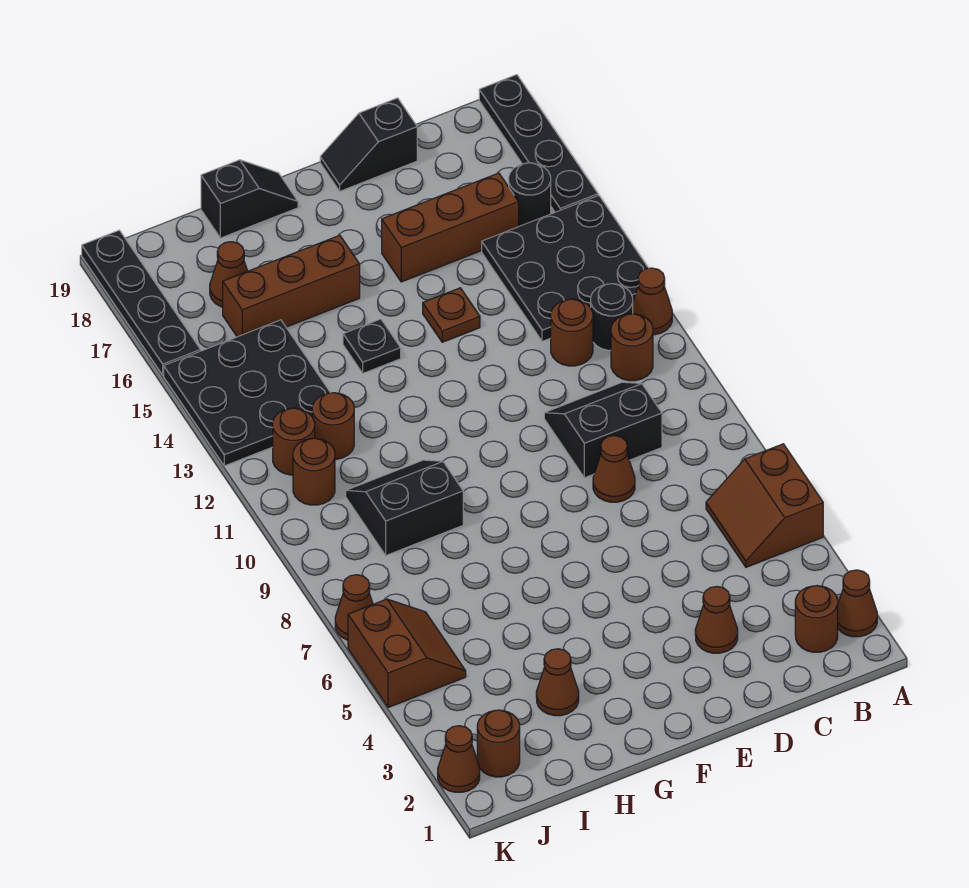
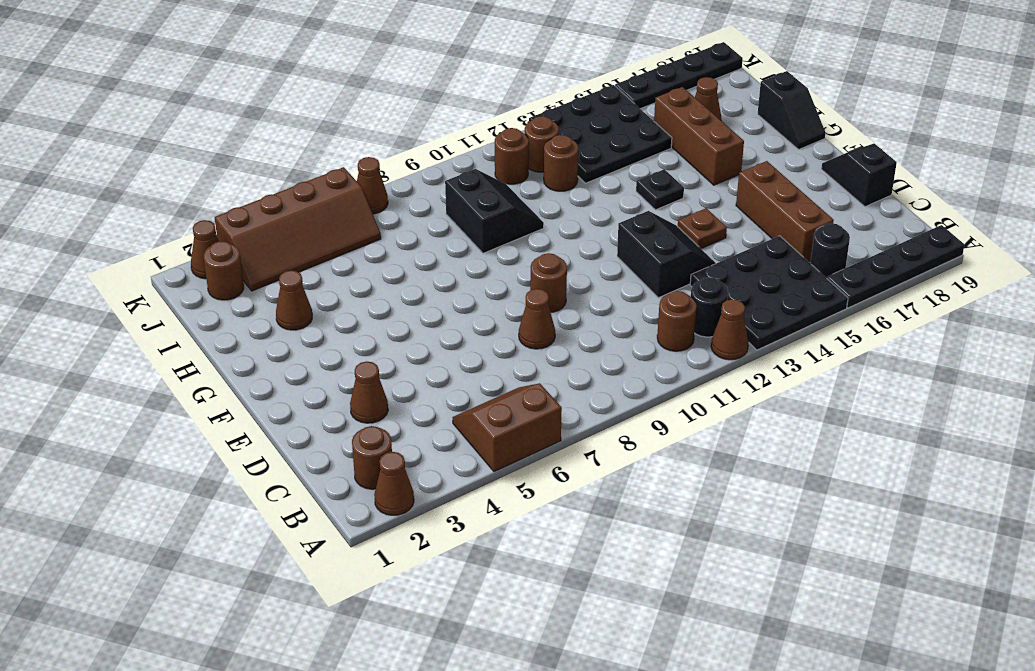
black slope C9:D10 level 1 top 9 -> black slope D12:E13 level 1 top 12
brown round brick C12 level 1 -> brown round brick E9 level 1
brown slope J5:K6 level 1 top K -> brown slope J3:K6 level 1 top K

